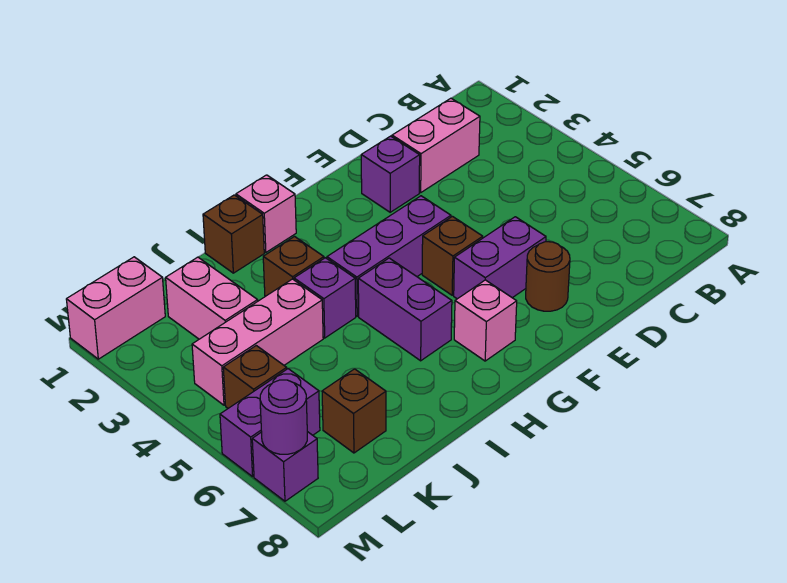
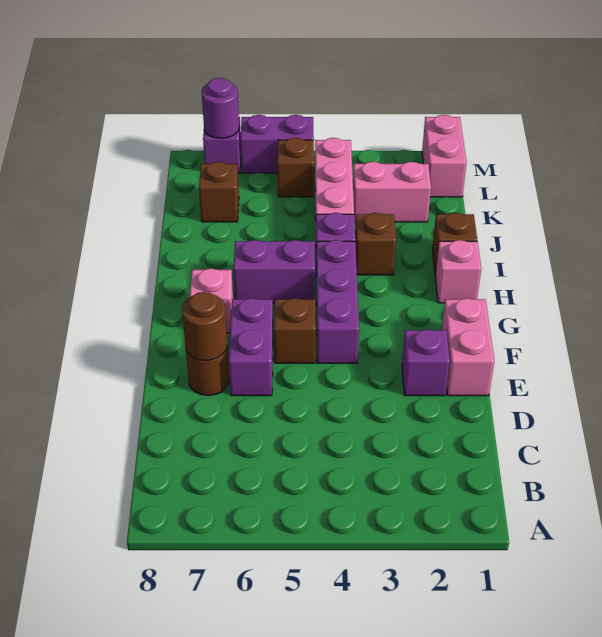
pink brick C2:D2 level 1 -> pink brick E1:F1 level 1
none -> brown round brick E7 level 2
purple brick L6:M6 level 1 -> purple brick M5:M6 level 1

